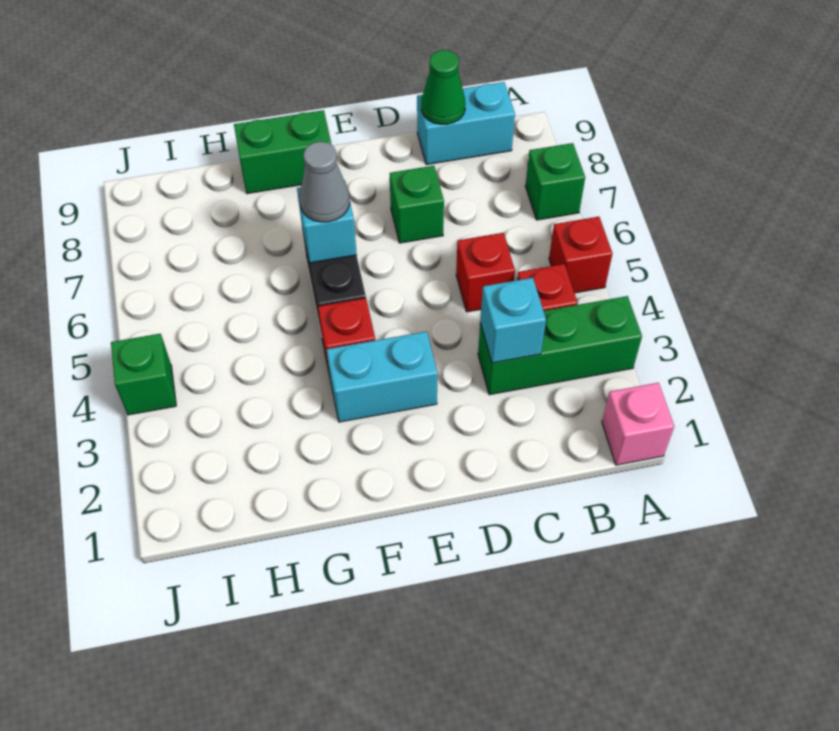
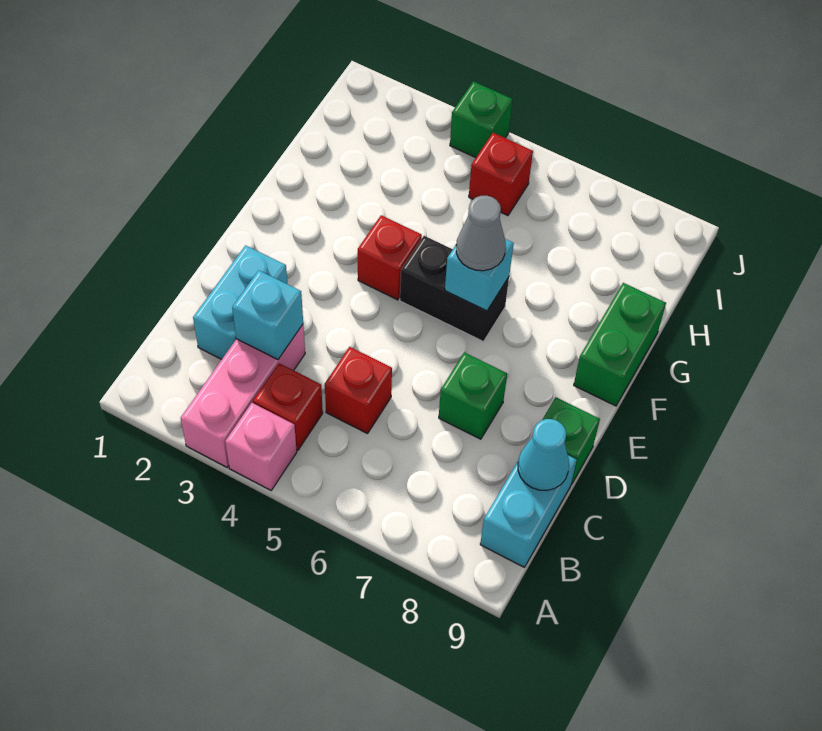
pink brick A1 level 1 -> pink brick A4 level 1
green brick A3:C3 level 1 -> pink brick A3:C3 level 1
red brick A5 level 1 -> red brick I5 level 1
green brick A7 level 1 -> green brick D9 level 1
green cone C9 level 2 -> cyan cone C9 level 2
cyan brick E3:F3 level 1 -> cyan brick C2:D2 level 1

